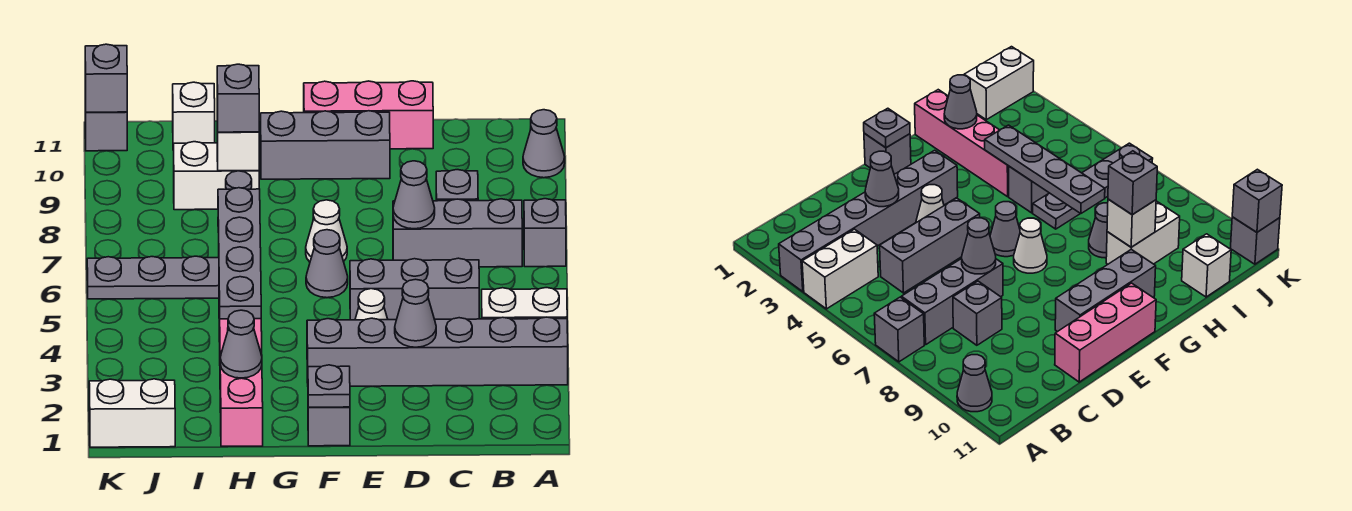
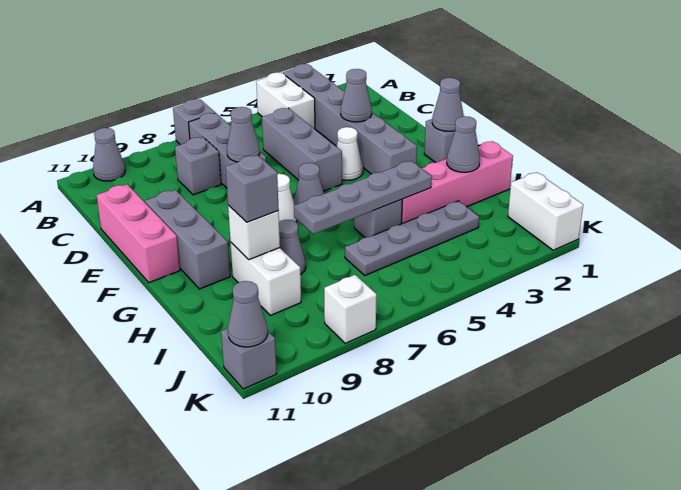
grey plate F1 level 2 -> grey cone F1 level 2
grey plate H6:K6 level 1 -> grey plate I3:I6 level 1
white brick I11 level 1 -> white brick K8 level 1
grey brick K11 level 2 -> grey cone K11 level 2

